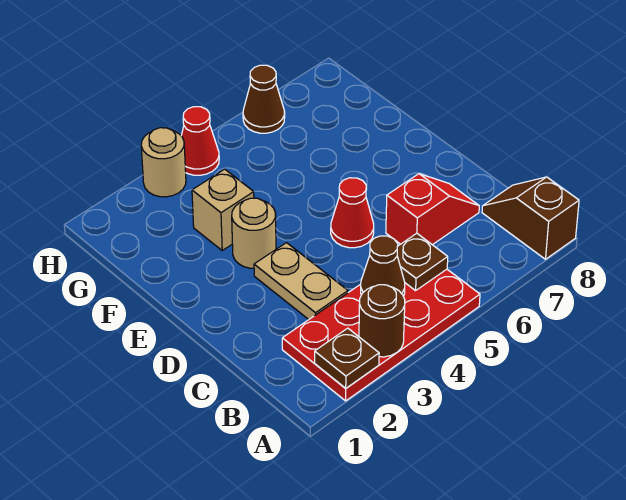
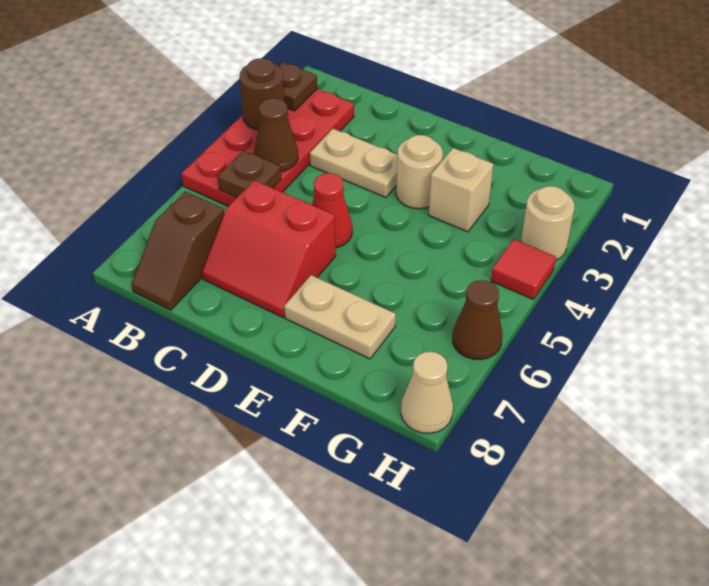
brown slope A8:B8 level 1 top A -> brown slope B7:B8 level 1 top 7
red slope C6:C7 level 1 top 6 -> red slope C6:D7 level 1 top 6
none -> tan plate E7:F7 level 1
red cone H4 level 1 -> red tile H4 level 1
none -> tan cone H8 level 1

